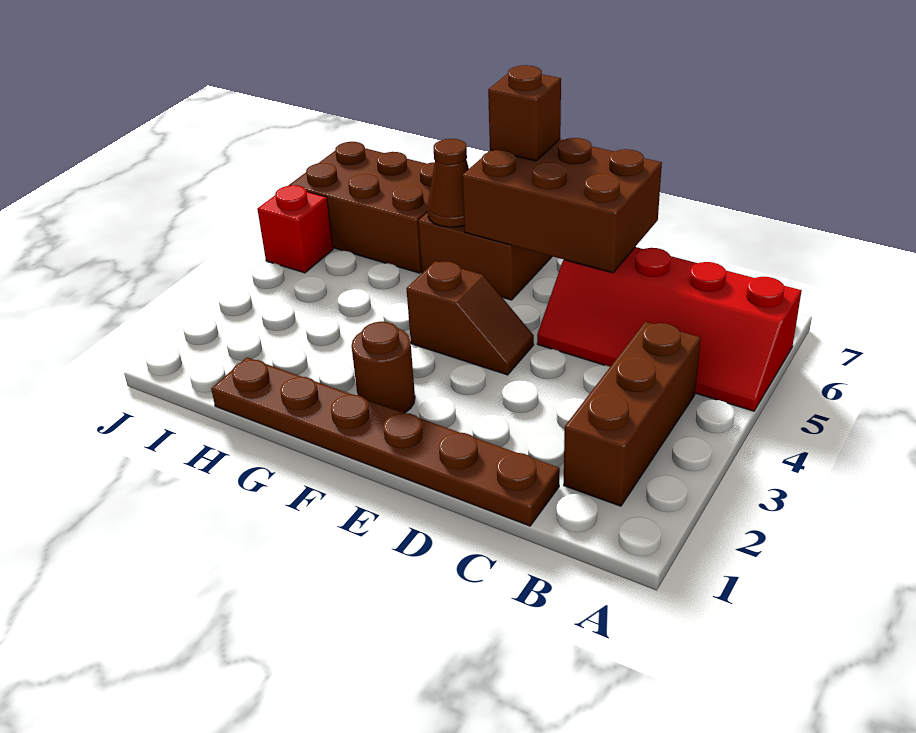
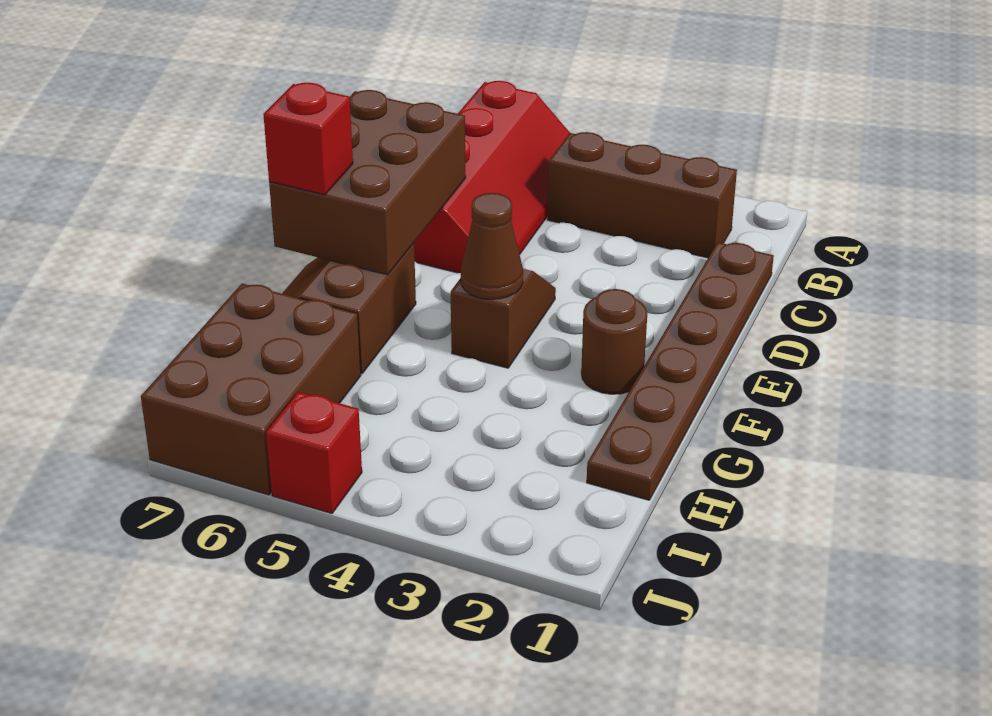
brown brick F7 level 3 -> red brick F7 level 3
brown cone G6 level 2 -> brown cone F4 level 2

